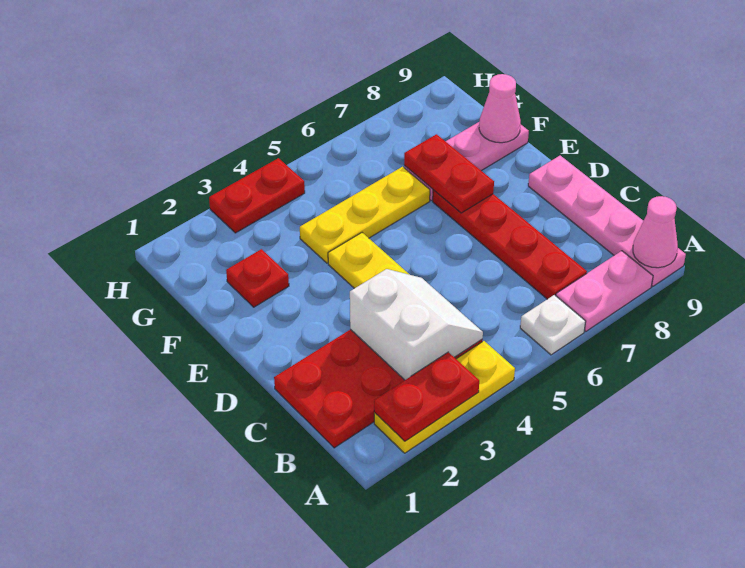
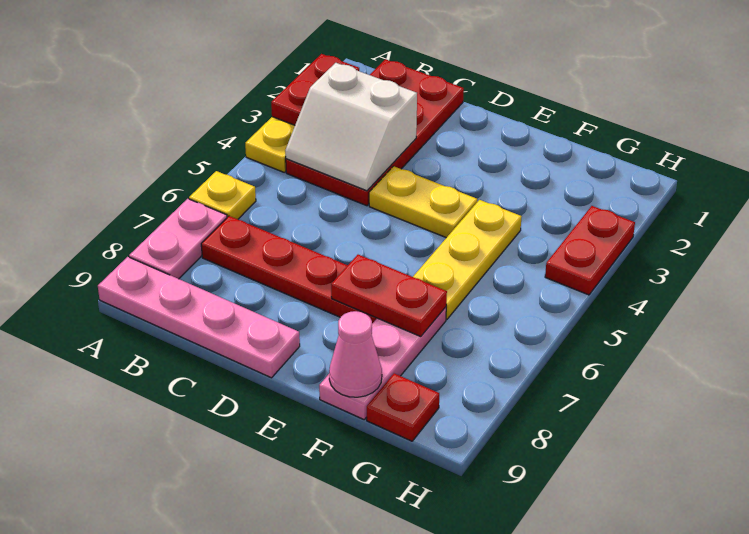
white plate A6 level 1 -> yellow plate A6 level 1
pink cone A9 level 2 -> none
red plate F2 level 1 -> red plate G9 level 1

